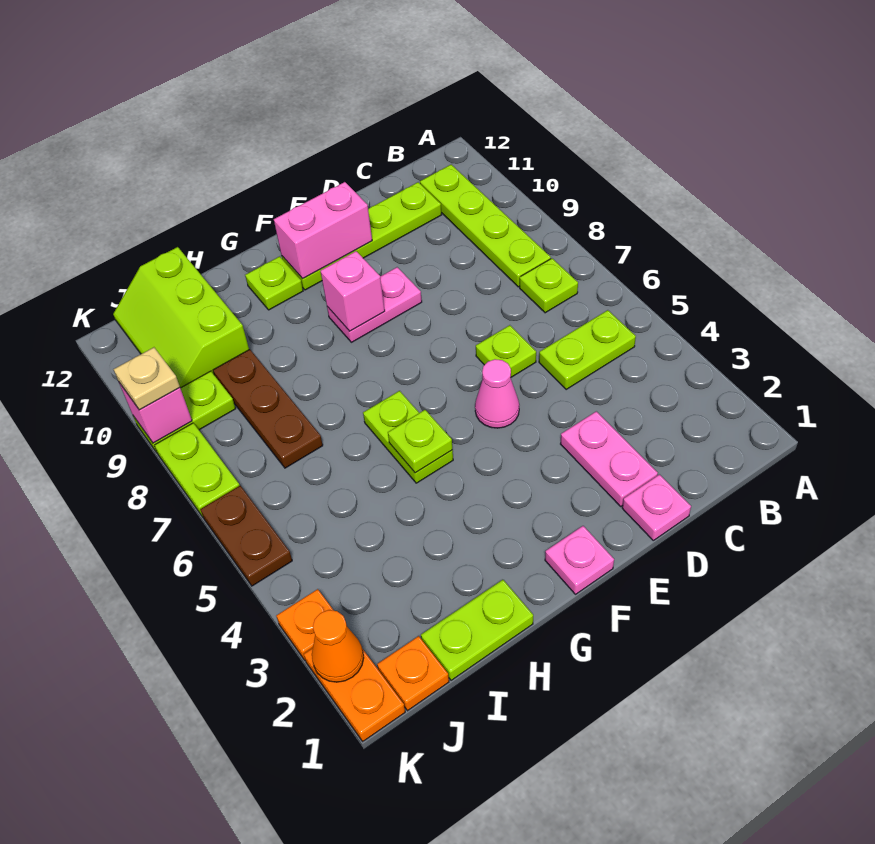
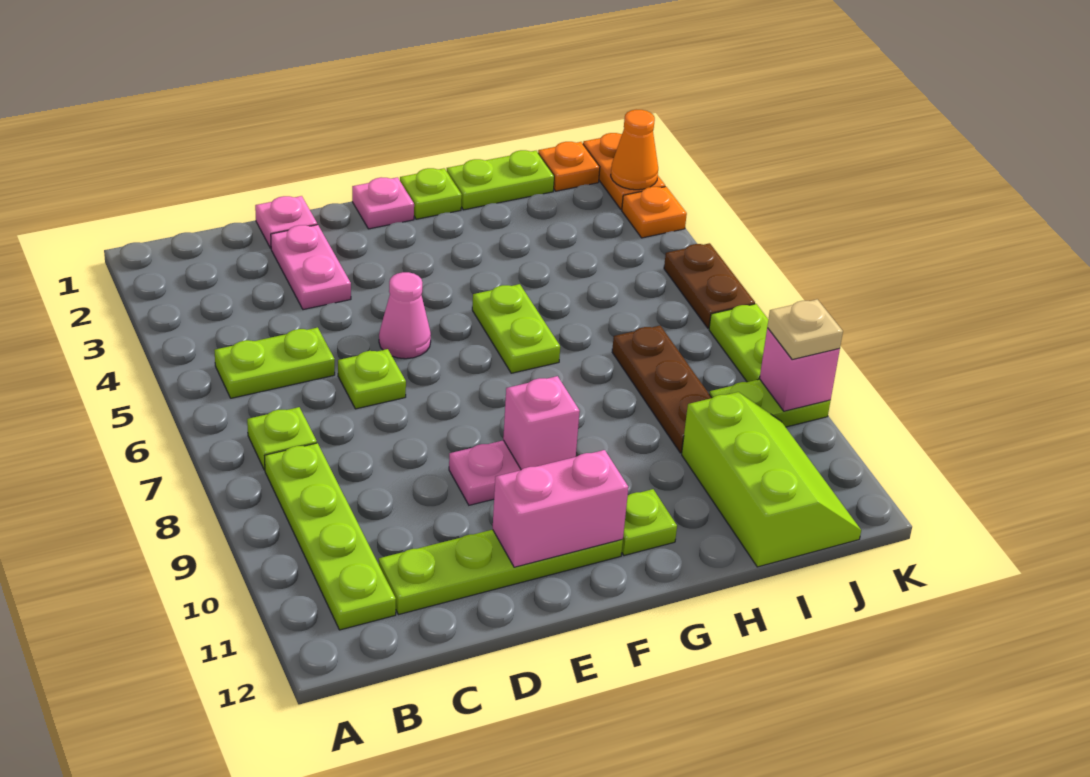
lime plate G5 level 2 -> lime plate G1 level 1

